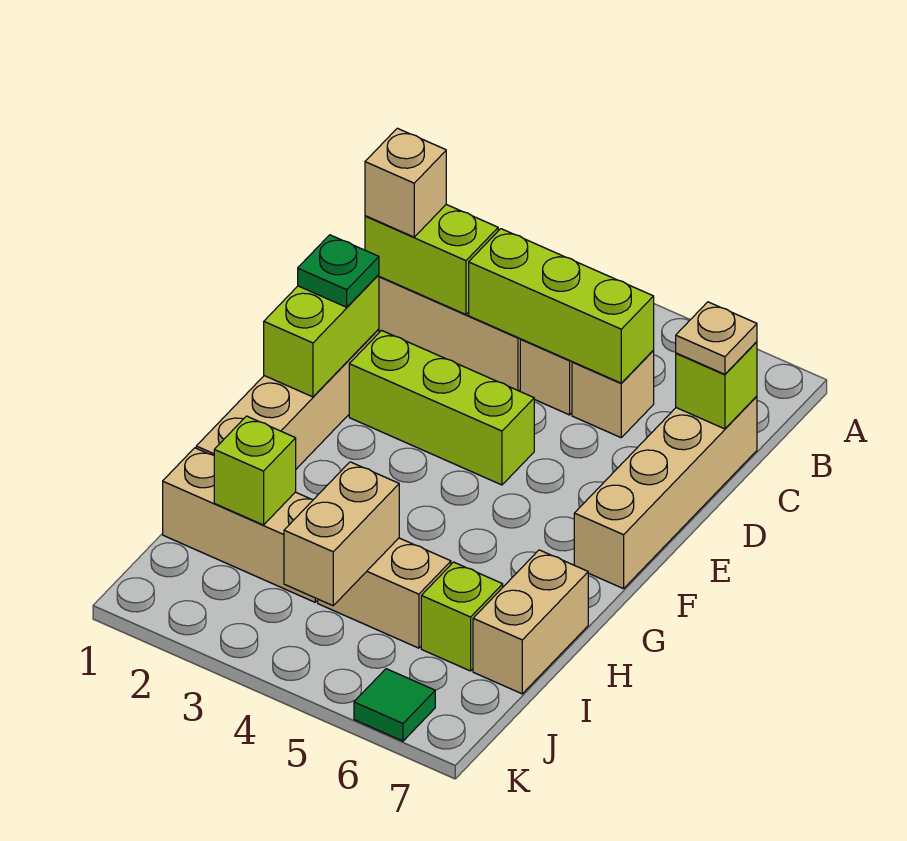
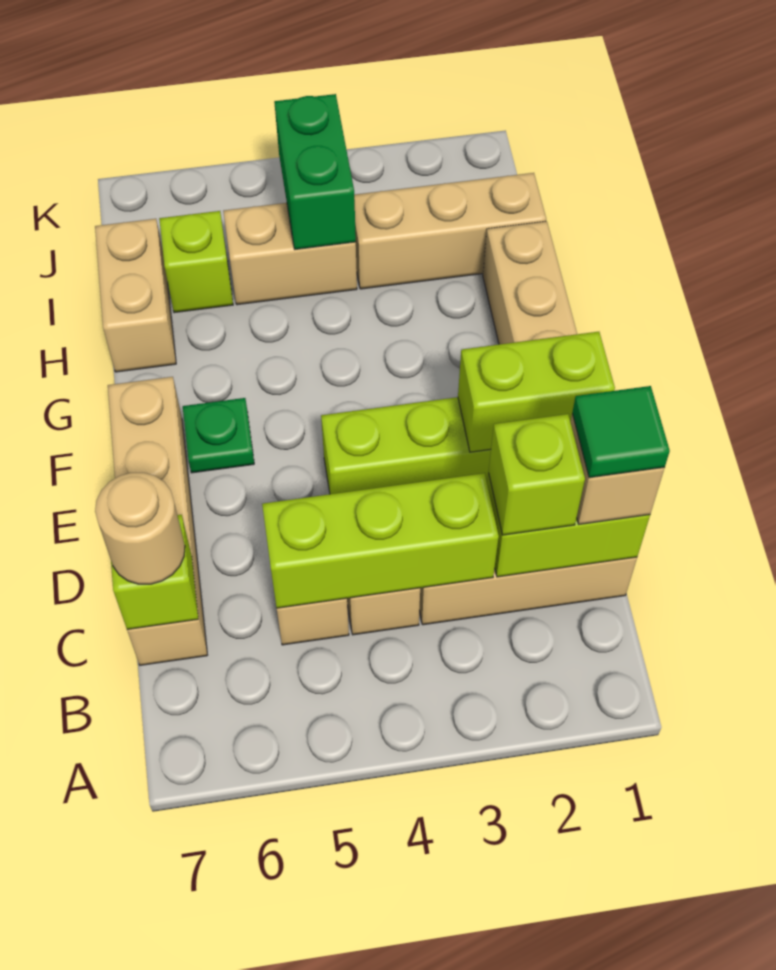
tan plate C7 level 3 -> tan round brick C7 level 3
lime brick E1:F1 level 2 -> lime brick E1:E2 level 2
green plate E1 level 3 -> green plate F6 level 1
lime brick I2 level 2 -> lime brick C2 level 3
tan brick I4:J4 level 2 -> green brick I4:J4 level 2
green tile K6 level 1 -> green tile C1 level 4

